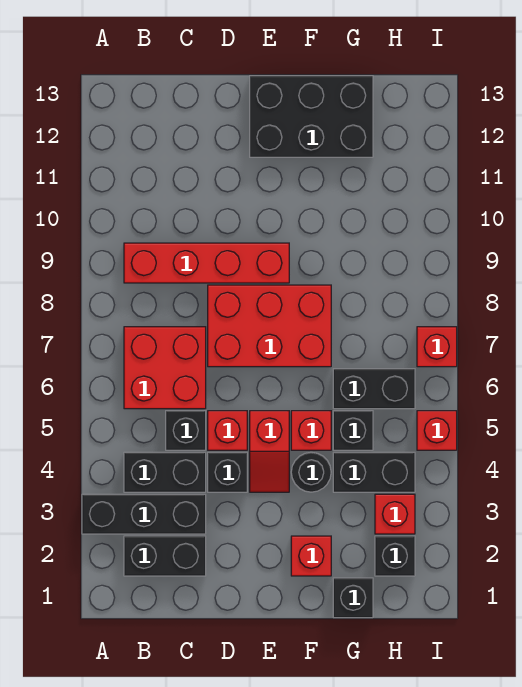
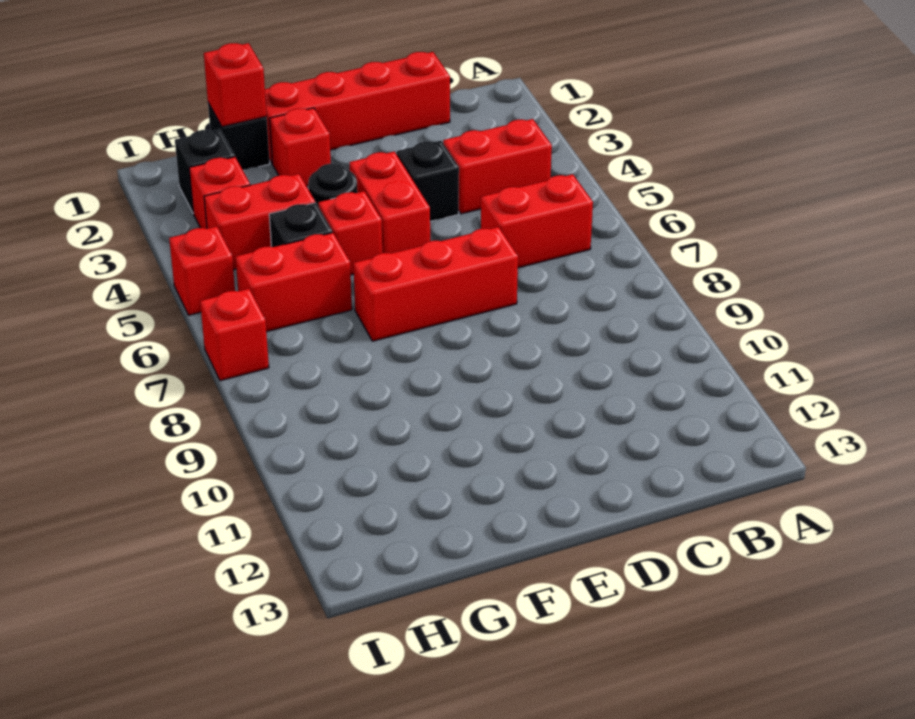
black brick A3:C3 level 1 -> none
black brick B2:C2 level 1 -> none
black brick B4:C4 level 1 -> red brick B4:C4 level 1
red brick B6:C7 level 1 -> red brick B6:C6 level 1
red brick B9:E9 level 1 -> red brick C1:F1 level 1
black brick C5 level 1 -> none
red brick D5 level 1 -> red brick G1 level 2
red brick D7:F8 level 1 -> red brick D7:F7 level 1
red slope E4:E5 level 1 top 5 -> red brick E4:E5 level 1
black brick E12:G13 level 1 -> none
black brick G4:H4 level 1 -> red brick G4:H4 level 1
black brick G6:H6 level 1 -> red brick G6:H6 level 1

